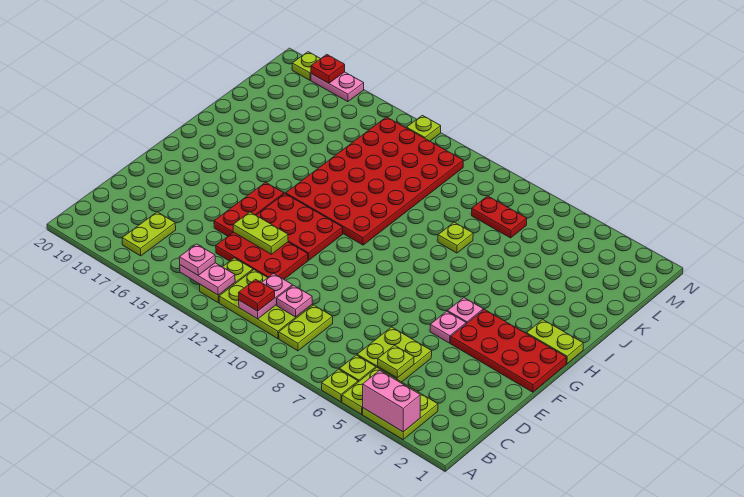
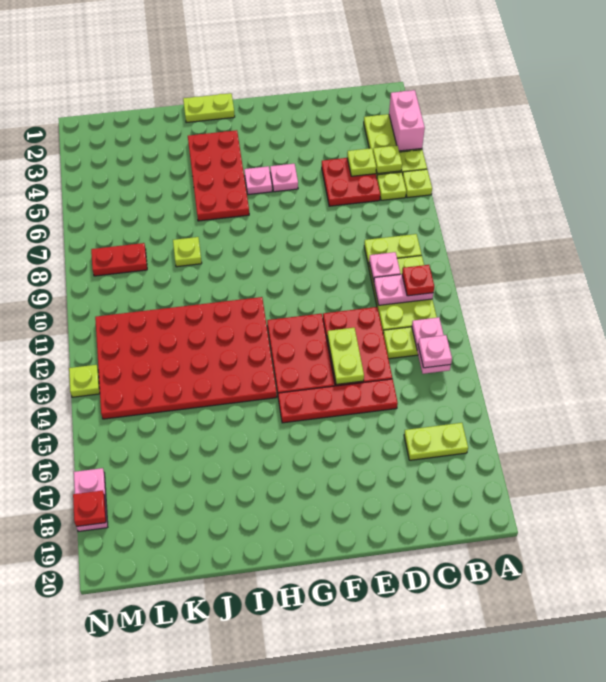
lime plate C5:D6 level 1 -> red plate C5:D6 level 1
red plate E15:G15 level 1 -> red plate D15:G15 level 1
red plate F1:G4 level 1 -> red plate H3:I6 level 1
lime plate H1:H2 level 1 -> lime plate H1:I1 level 1
red plate L7:L8 level 1 -> red plate L8:M8 level 1
lime plate N19 level 1 -> lime plate B5 level 2

